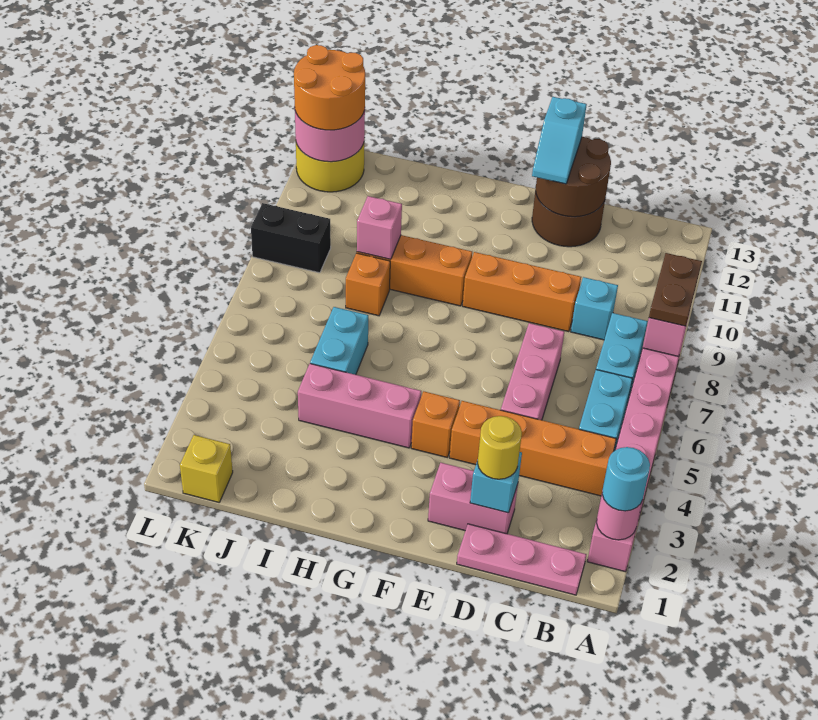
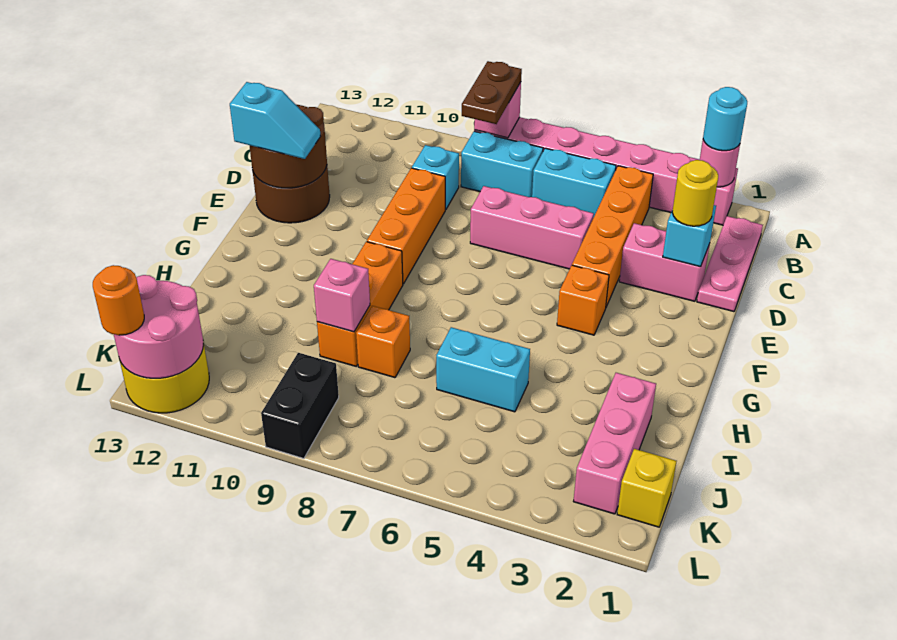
brown plate A8:A9 level 3 -> brown plate A8:B8 level 3
pink brick D2:E2 level 1 -> pink brick D2:D3 level 1
pink brick G4:I4 level 1 -> pink brick I2:K2 level 1
orange round brick K12:L13 level 3 -> orange round brick L13 level 3

